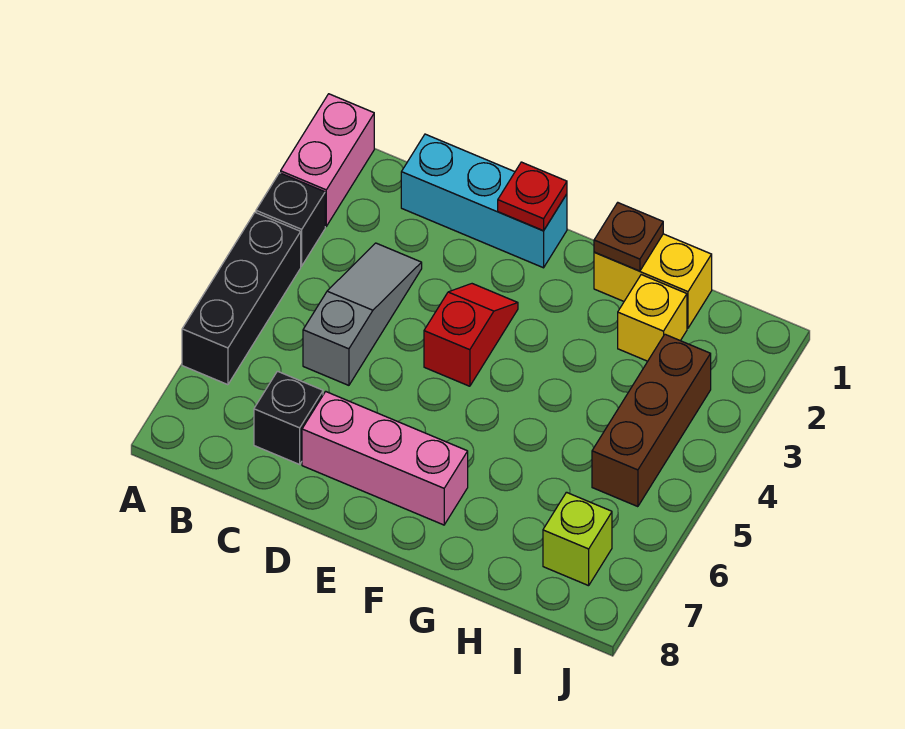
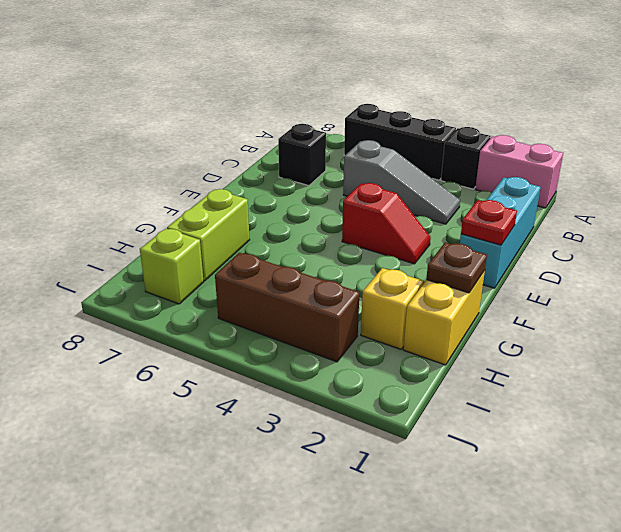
pink brick D7:F7 level 1 -> none
none -> lime brick G7:H7 level 1

